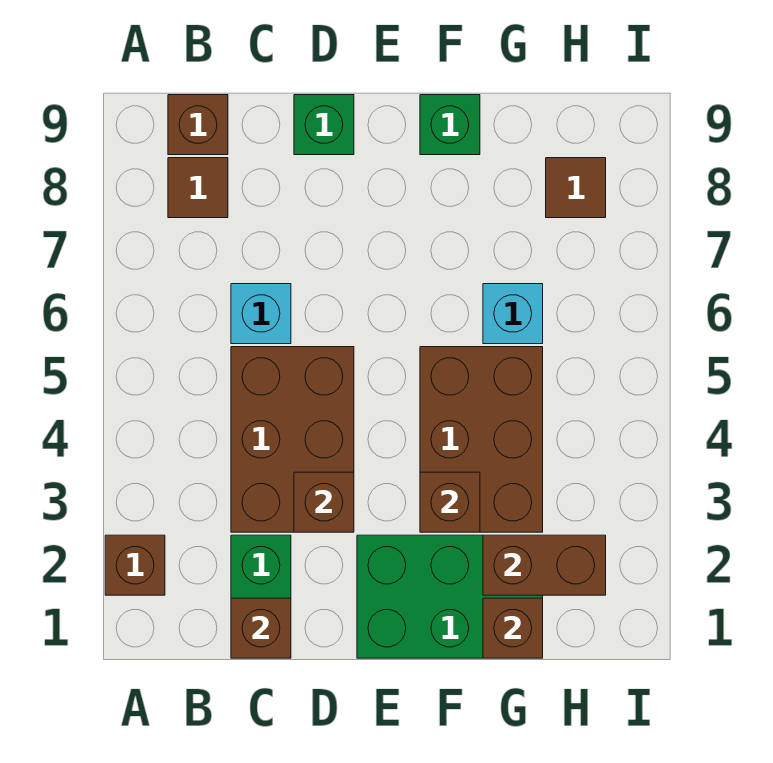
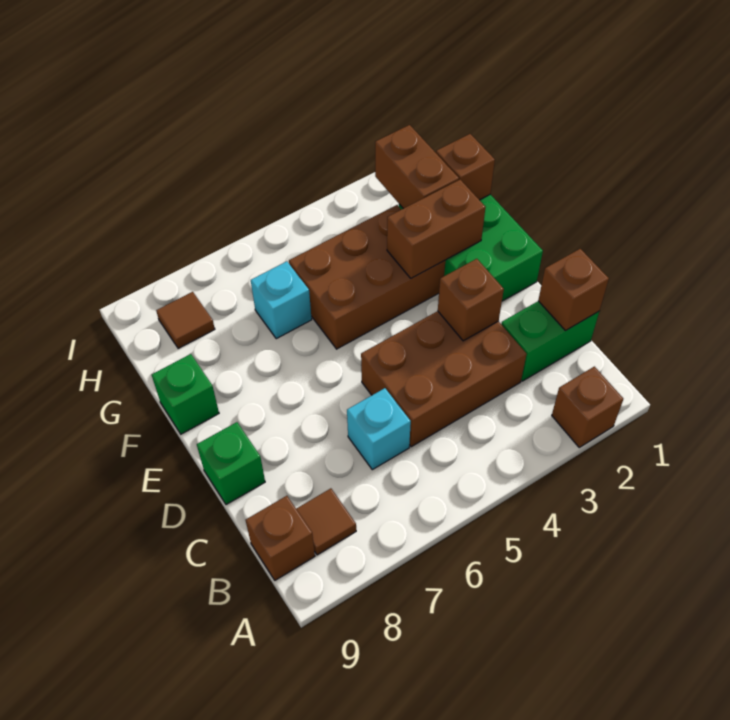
brown brick F3 level 2 -> brown brick F2:F3 level 2

